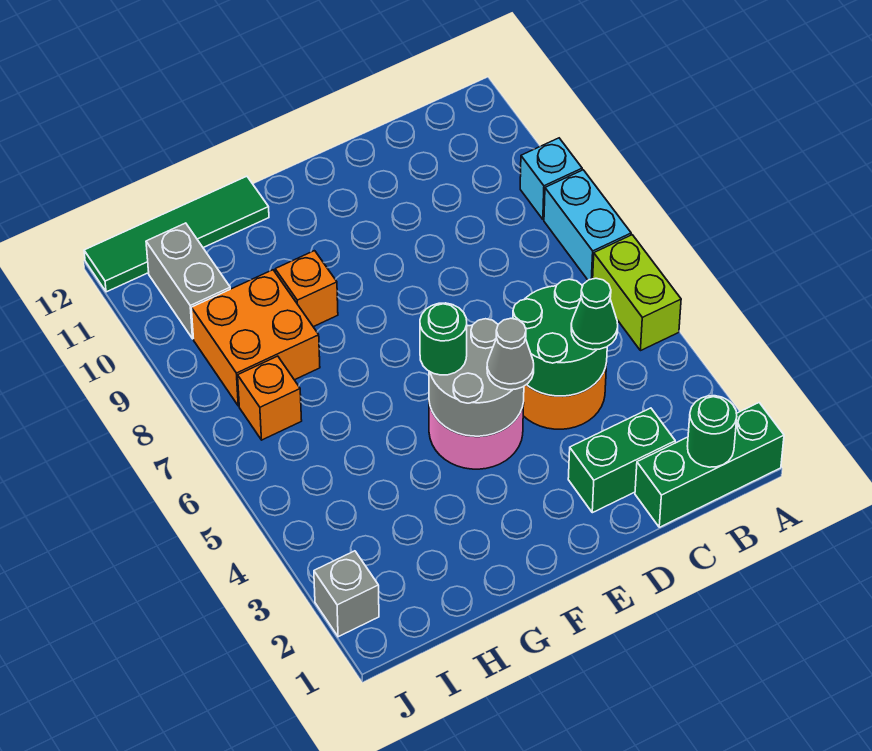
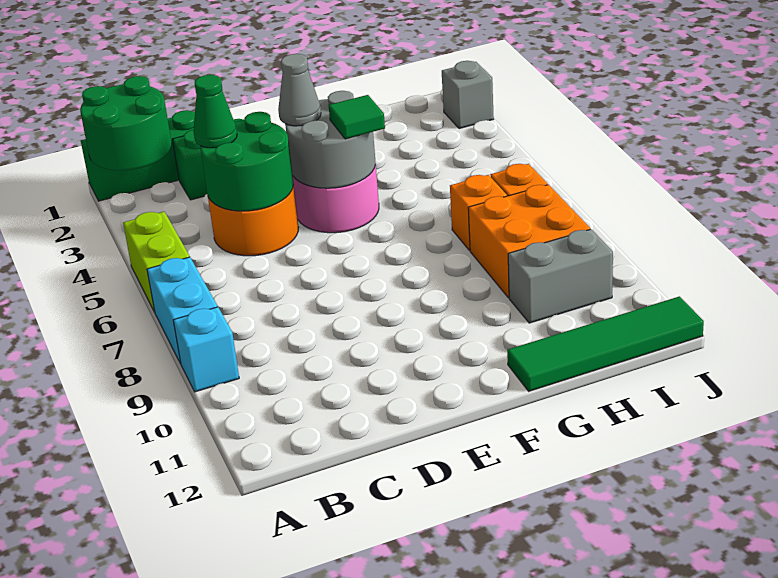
green round brick B1 level 2 -> green round brick A1:B2 level 2
green round brick F5 level 3 -> green tile F5 level 3
orange brick G9 level 1 -> orange brick H7 level 1
grey brick I10:I11 level 1 -> grey brick H10:I10 level 1

